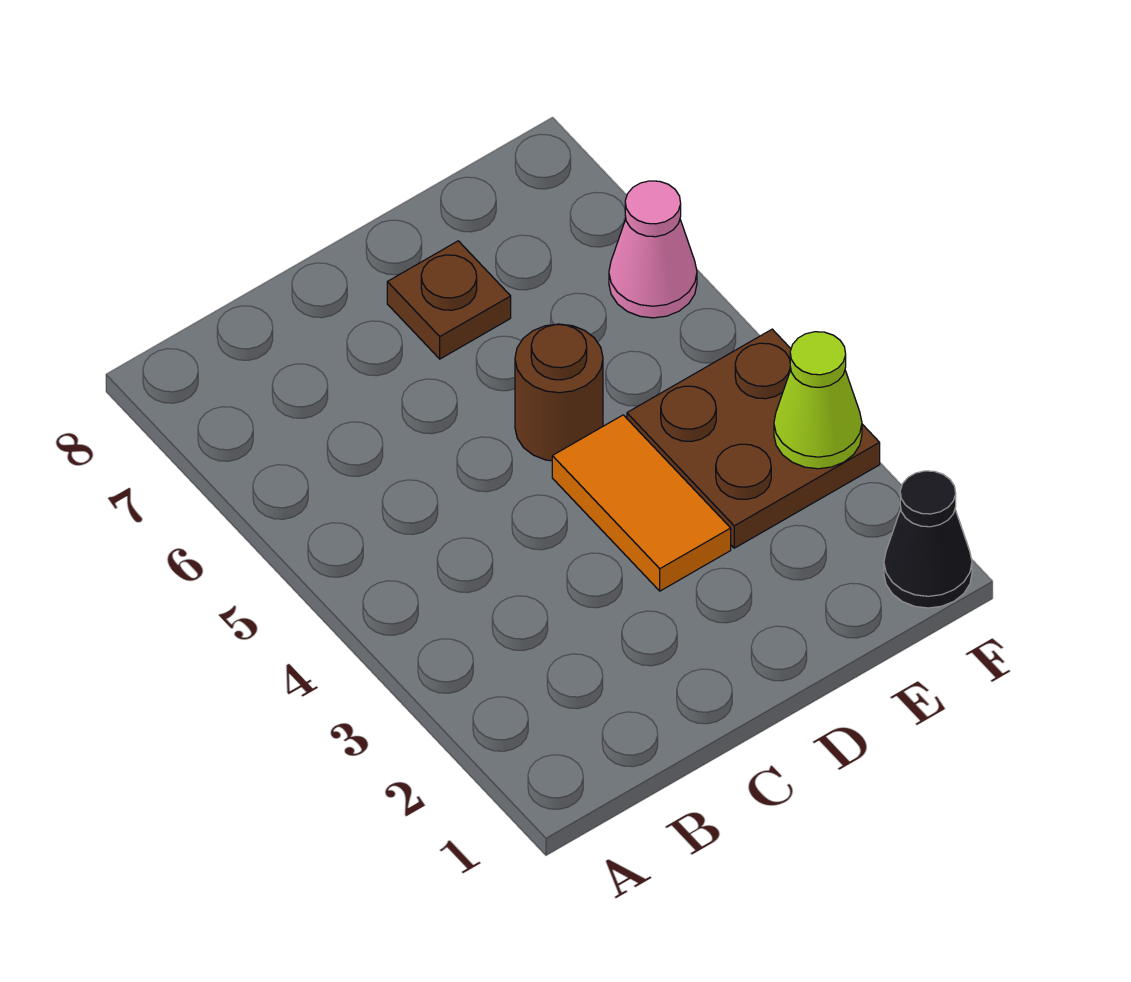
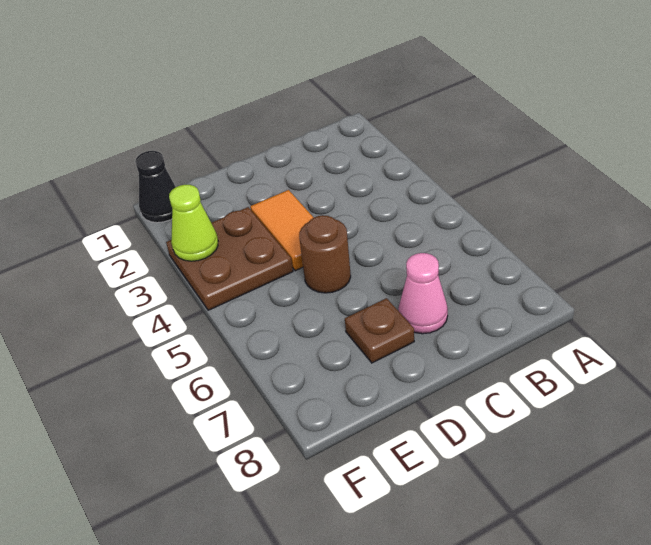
pink cone F6 level 1 -> pink cone C7 level 1

